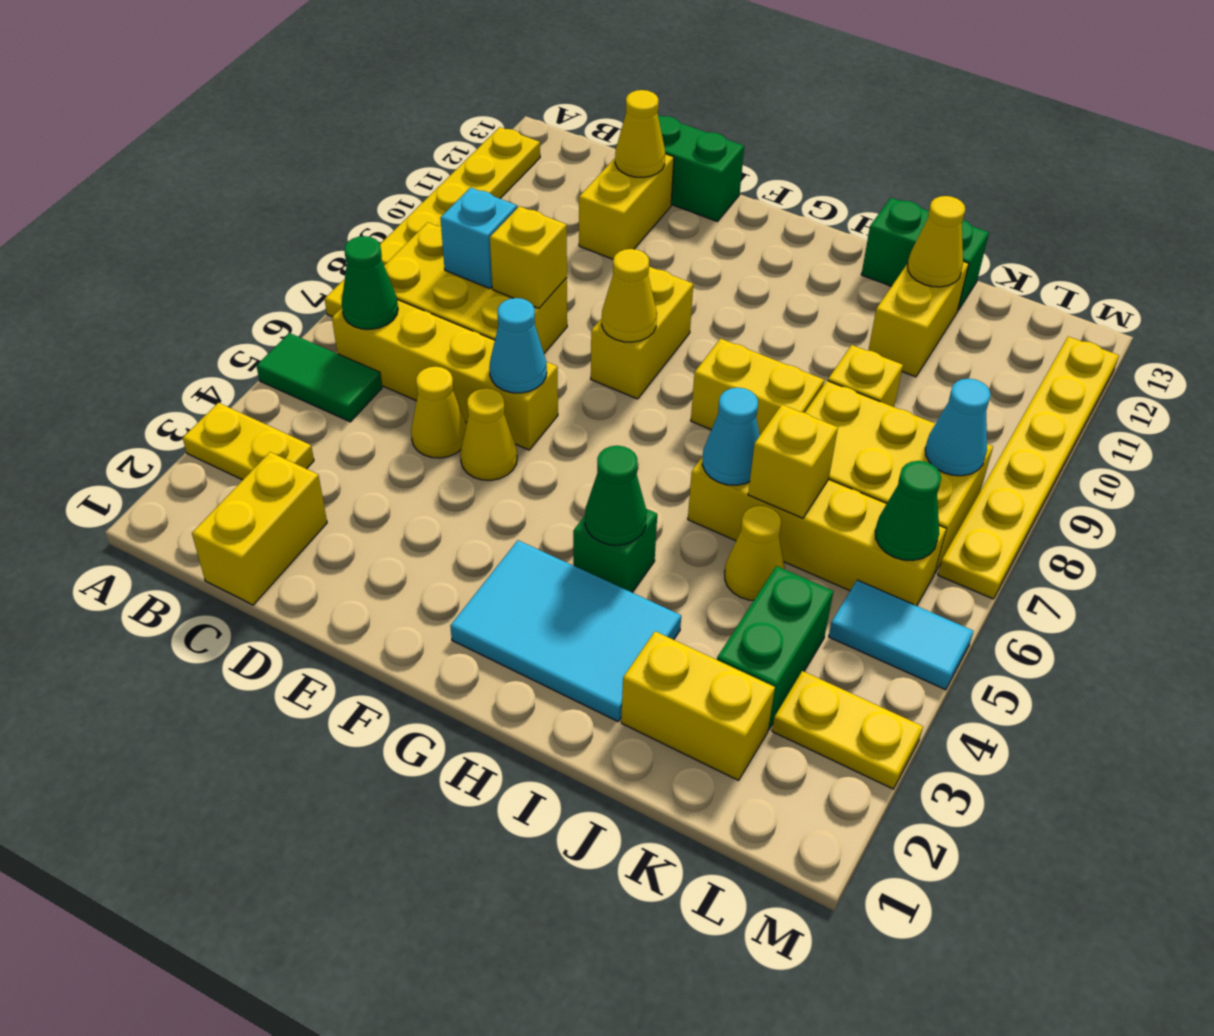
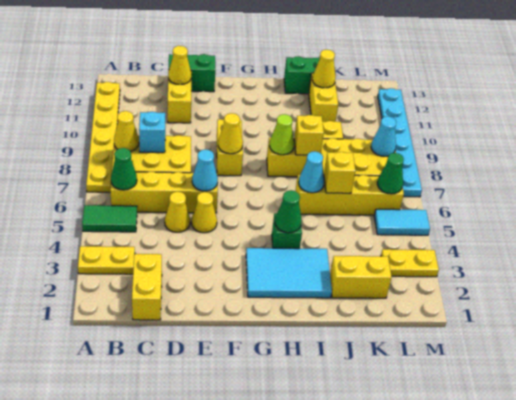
yellow brick D8 level 2 -> yellow brick I8 level 2
none -> lime cone H8 level 2
yellow cone J5 level 1 -> yellow cone B8 level 2
green brick K3:K4 level 1 -> none
yellow plate M7:M12 level 1 -> cyan plate M7:M12 level 1

